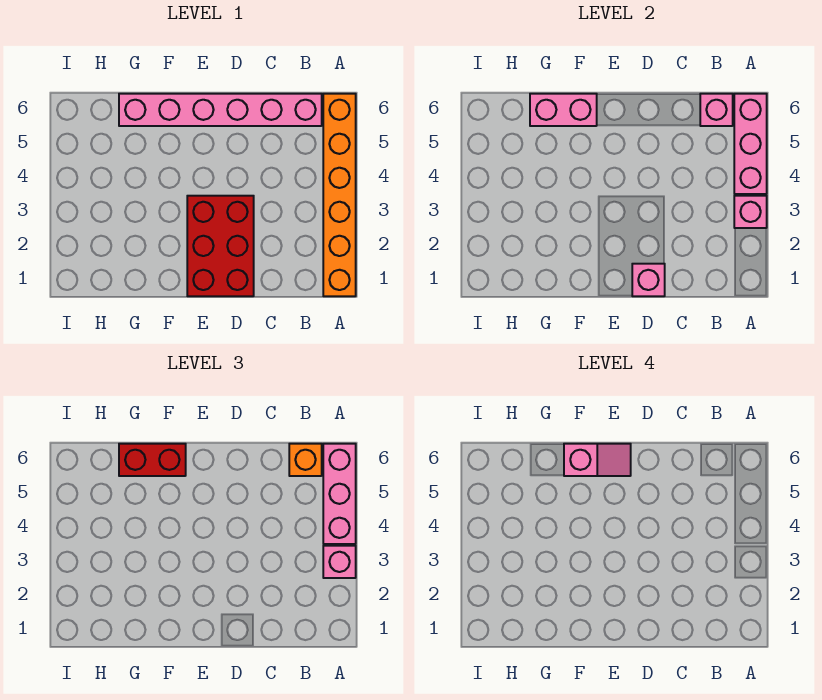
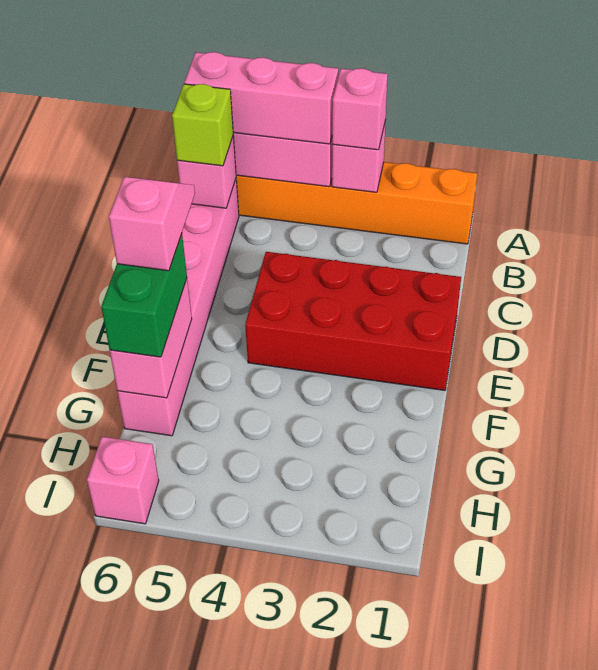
orange brick B6 level 3 -> lime brick B6 level 3
red brick D1:E3 level 1 -> red brick D1:E4 level 1
pink brick D1 level 2 -> pink brick I6 level 1
red brick F6:G6 level 3 -> green brick F6:G6 level 3

